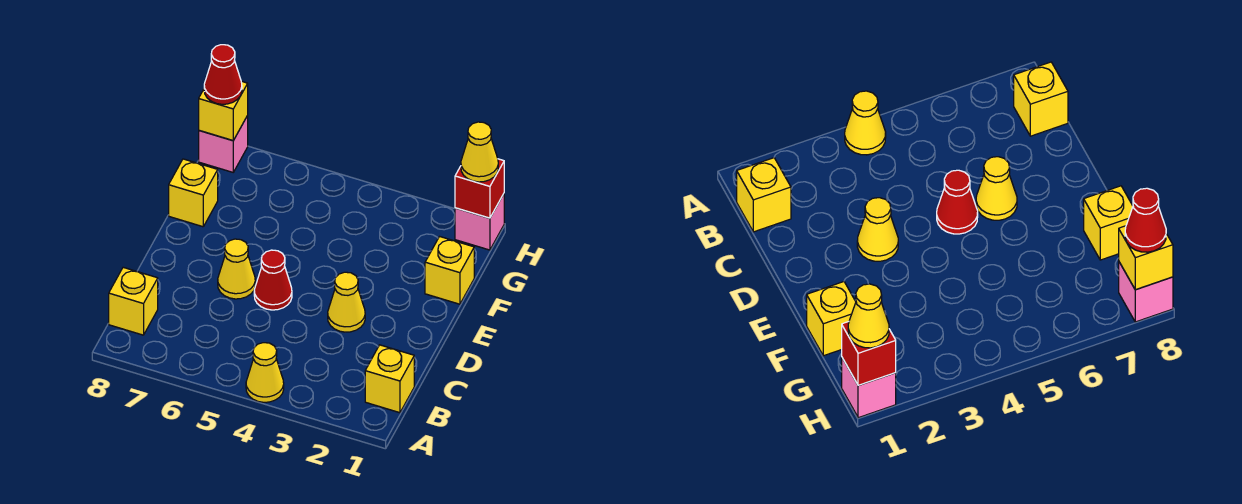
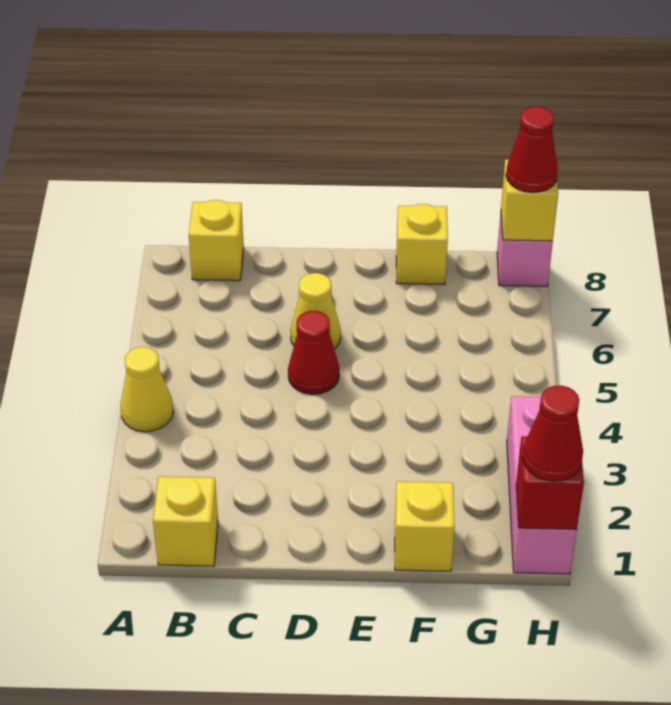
yellow cone D3 level 1 -> none
pink brick H1 level 1 -> pink brick H1:H3 level 1
yellow cone H1 level 3 -> red cone H1 level 3

